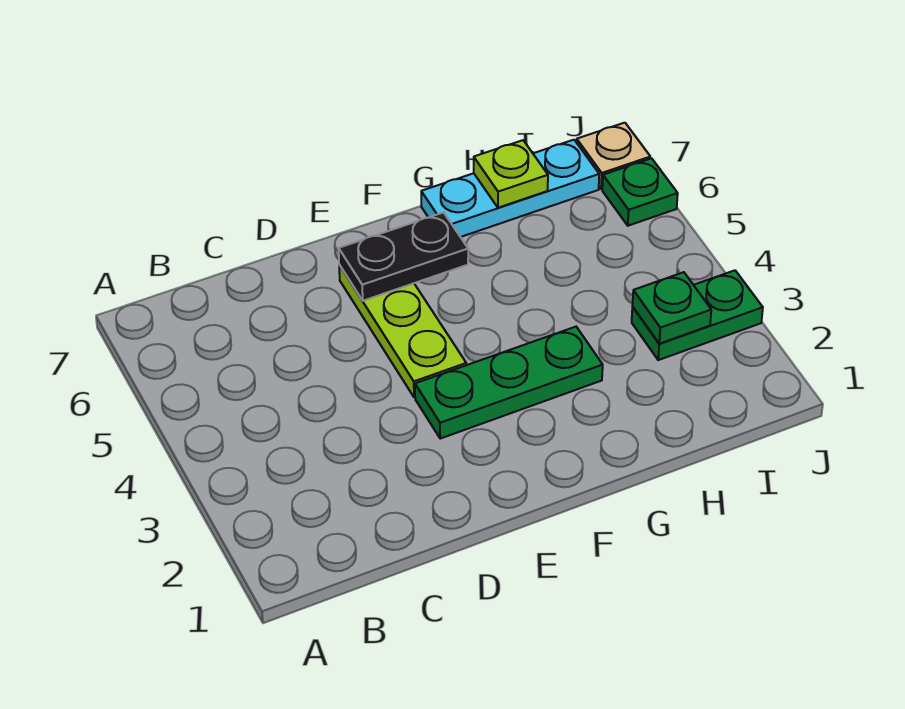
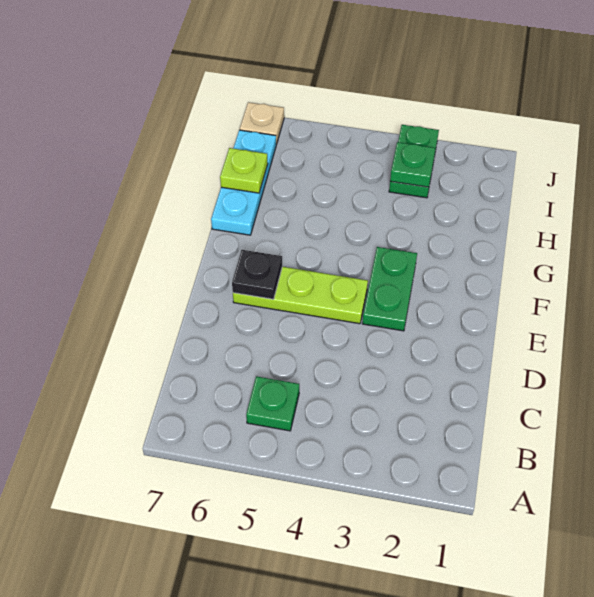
green plate E3:G3 level 1 -> green plate E3:F3 level 1
black plate E6:F6 level 2 -> black plate E6 level 2
green plate J6 level 1 -> green plate B5 level 1

